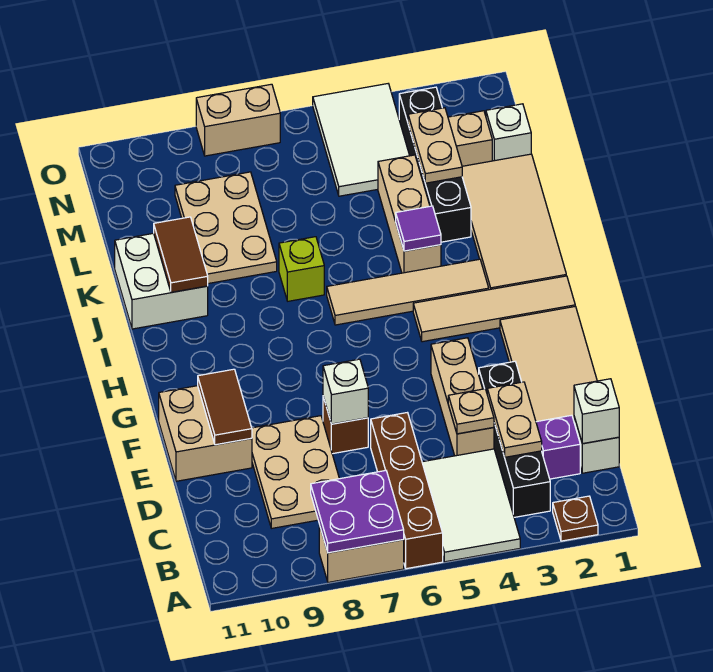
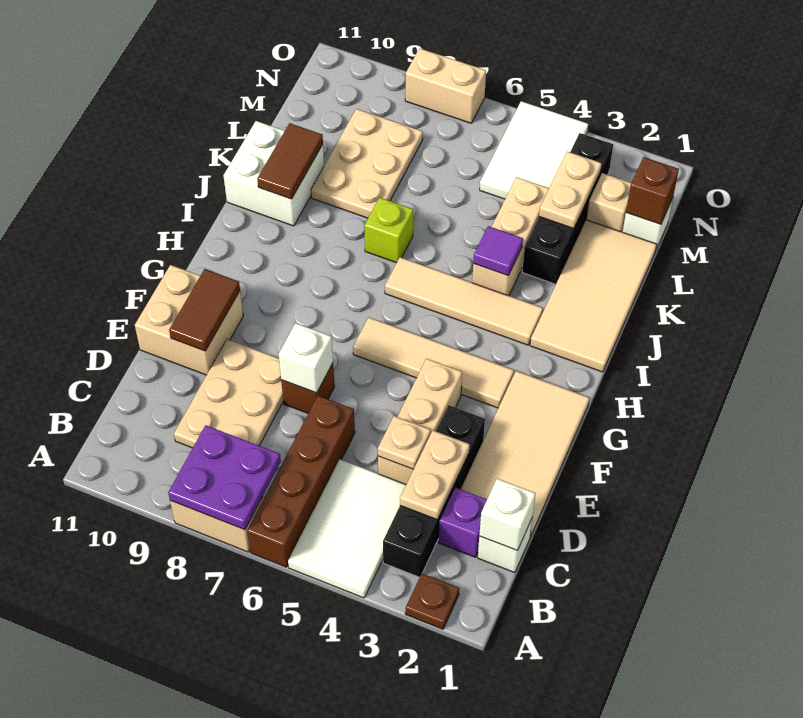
tan tile H1:H4 level 1 -> tan tile G3:G6 level 1
none -> brown brick M1 level 2

